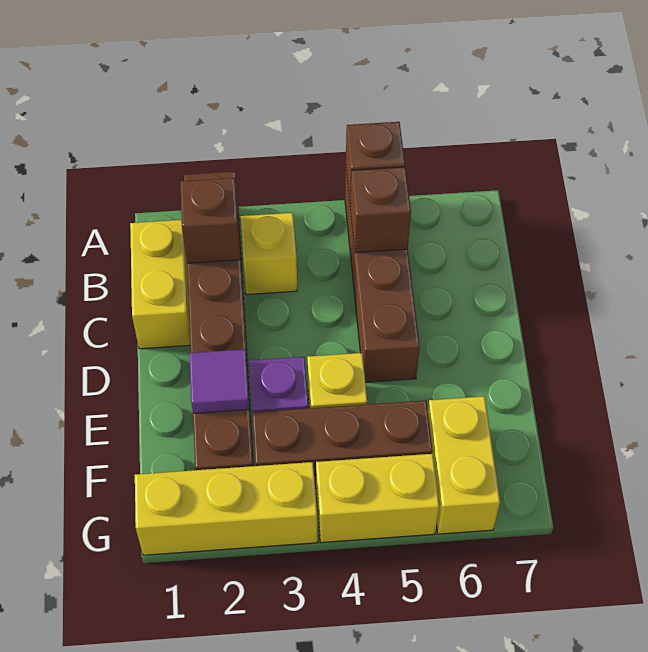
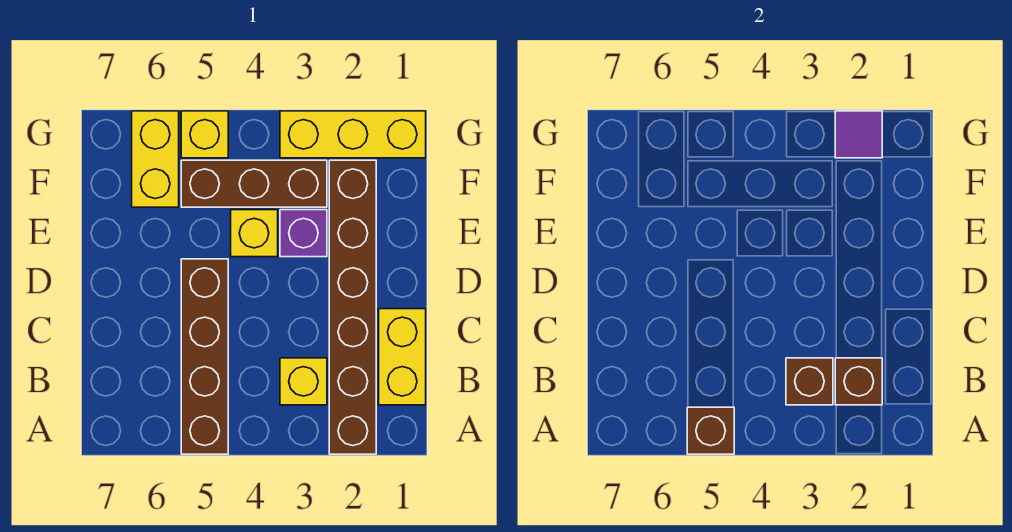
brown brick B5 level 2 -> brown brick B3 level 2
purple tile E2 level 2 -> purple tile G2 level 2
yellow brick G4:G5 level 1 -> yellow brick G5 level 1

